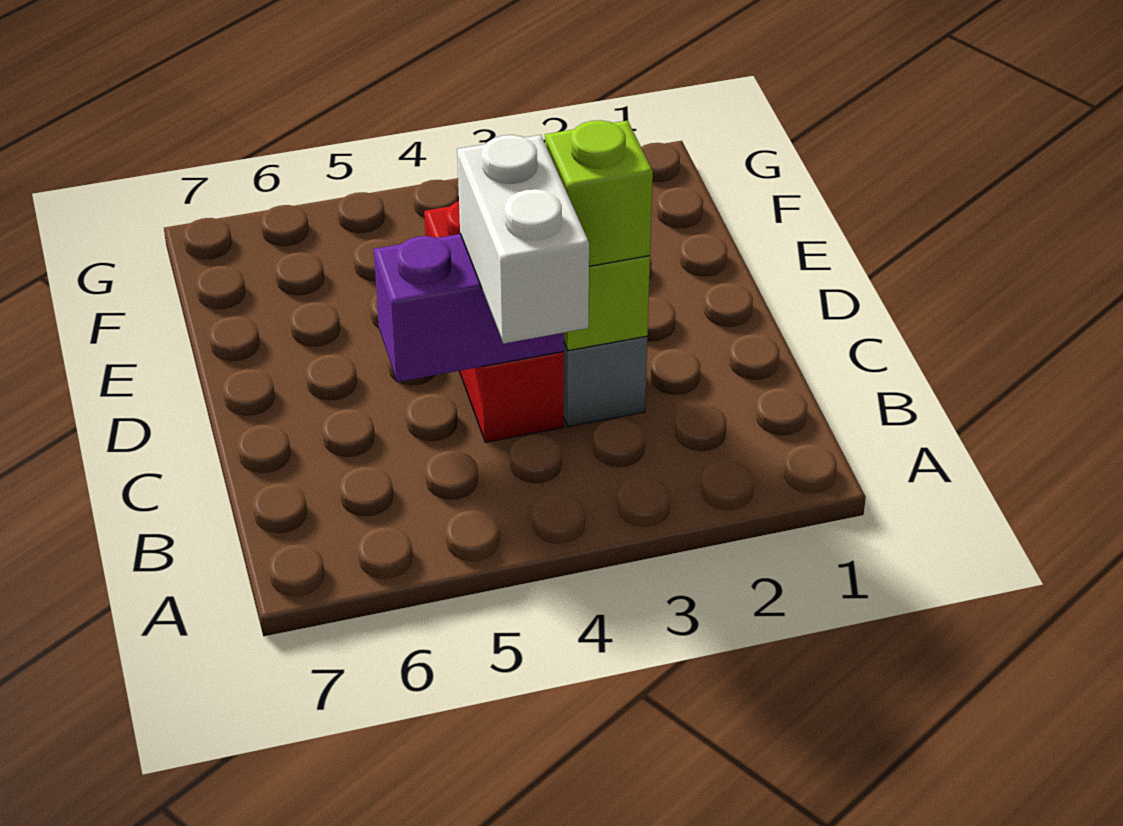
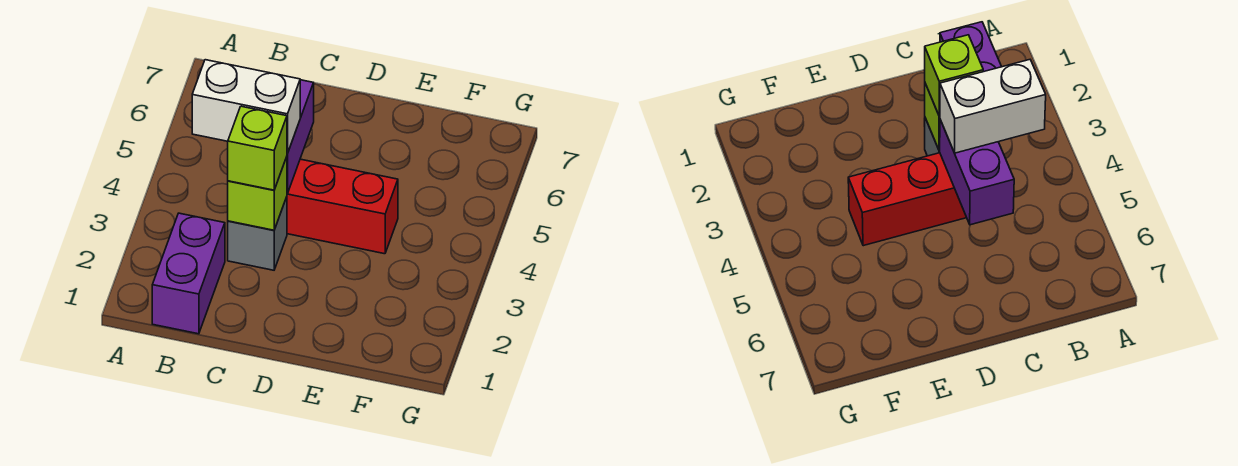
none -> purple brick B1:B2 level 1

